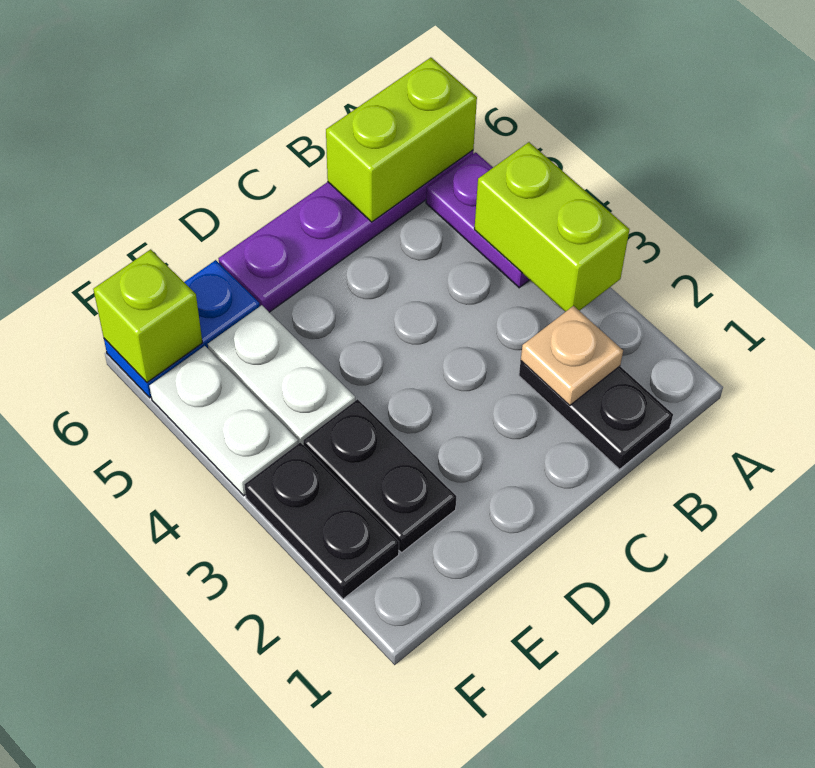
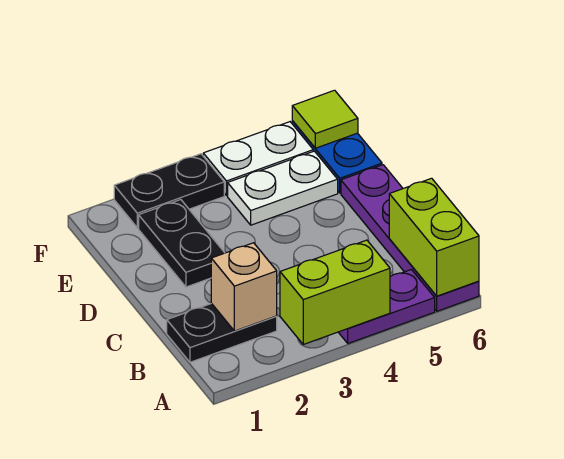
tan plate B2 level 2 -> tan brick B2 level 2
black plate E2:E3 level 1 -> black plate D2:E2 level 1
lime brick F6 level 2 -> lime tile F6 level 2

